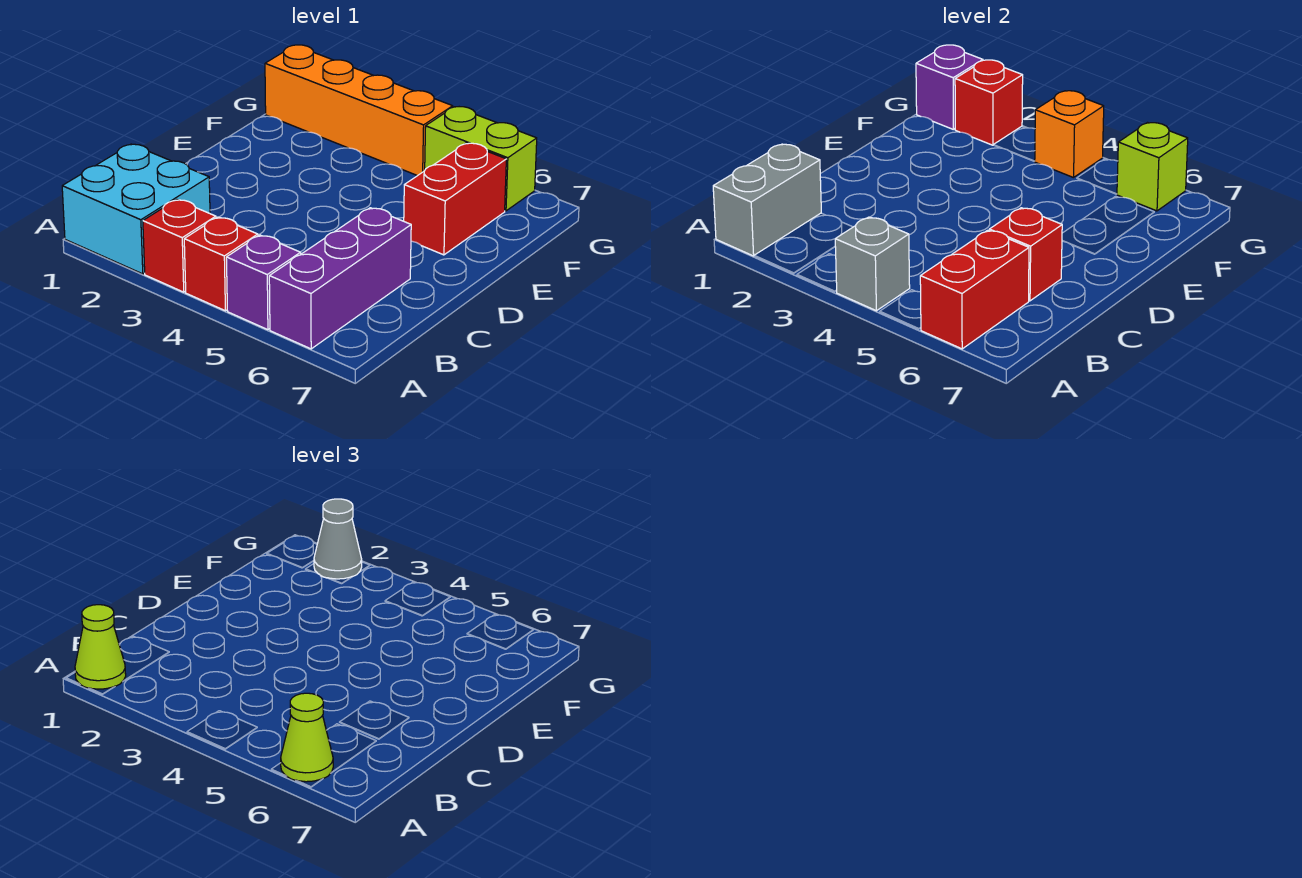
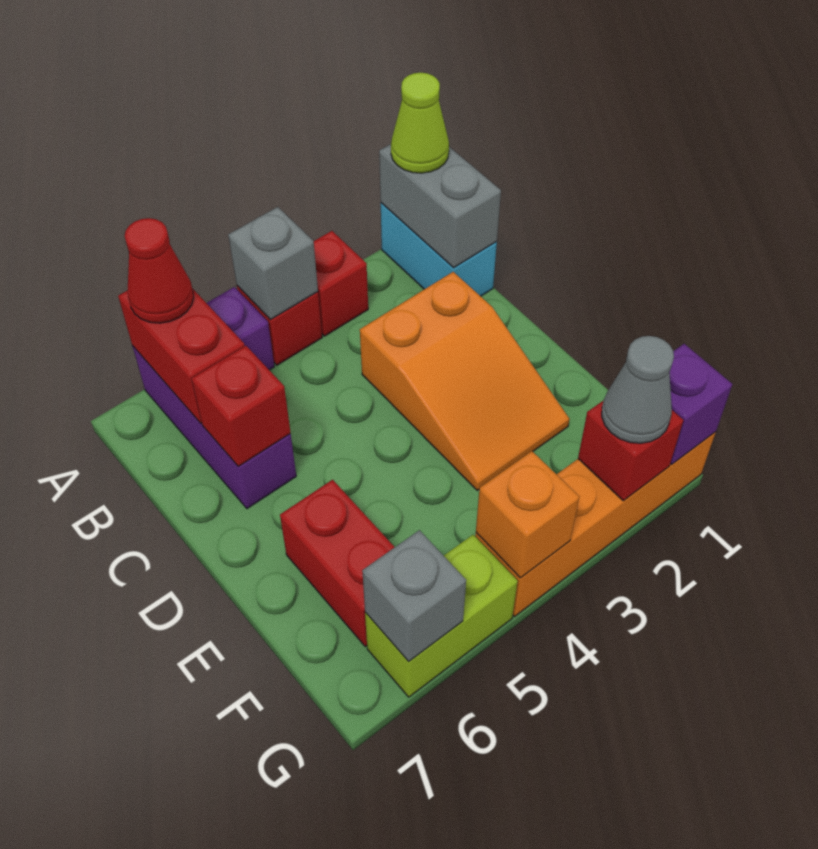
cyan brick A1:B2 level 1 -> cyan brick A1:B1 level 1
lime cone A6 level 3 -> red cone A6 level 3
none -> orange slope C2:E3 level 1 top C
lime brick G6 level 2 -> grey brick G6 level 2

